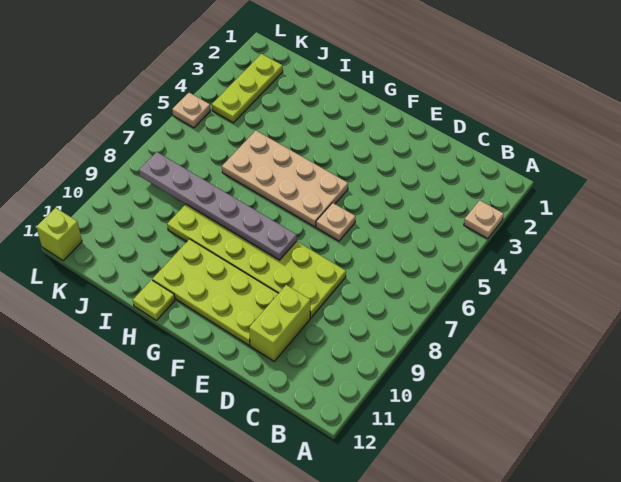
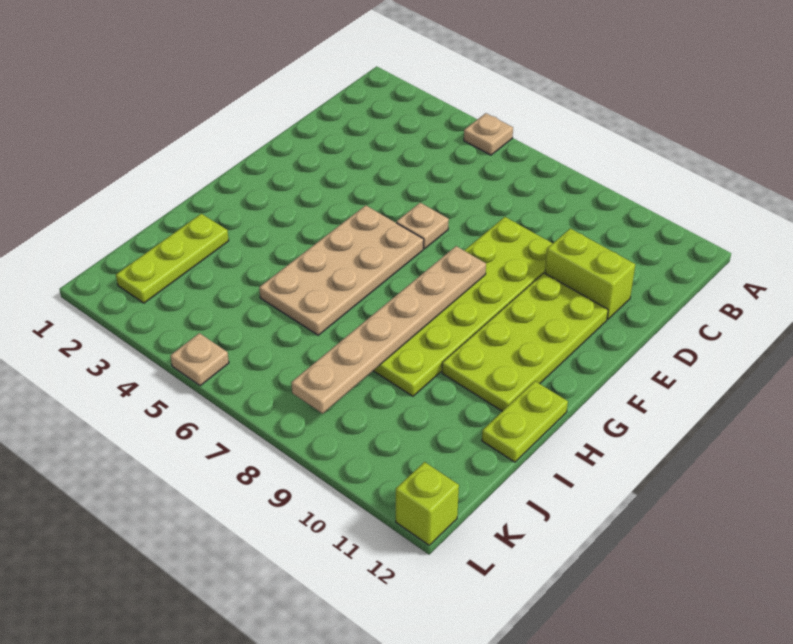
tan plate A3 level 1 -> tan plate A5 level 1
grey plate F8:K8 level 2 -> tan plate F8:K8 level 2
lime plate H12 level 1 -> lime plate H12:I12 level 1
lime plate K2:K4 level 1 -> lime plate I2:K2 level 1

